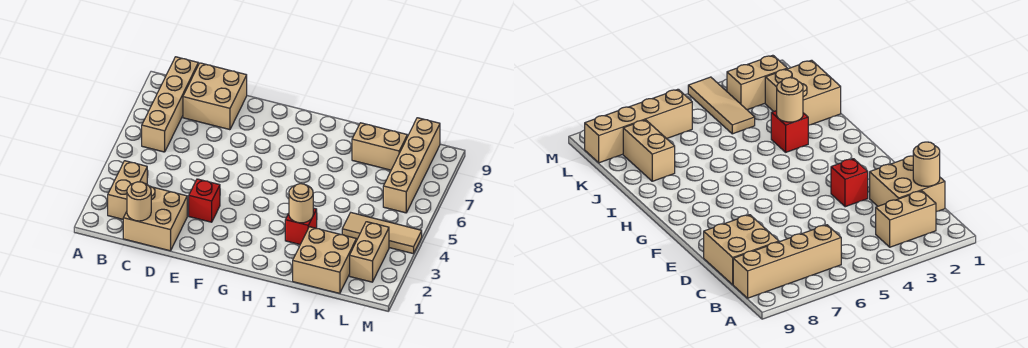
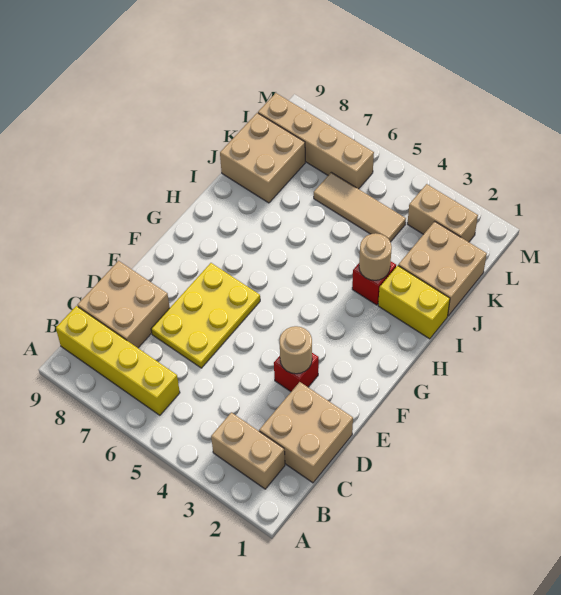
tan brick B6:B9 level 1 -> yellow brick B6:B9 level 1
tan round brick C1 level 2 -> tan round brick E3 level 2
none -> yellow plate D6:F7 level 1
none -> yellow brick I1:I2 level 1
tan brick J8:K8 level 1 -> tan brick J8:K9 level 1
tan tile K4:M4 level 1 -> tan tile K4:K6 level 1

